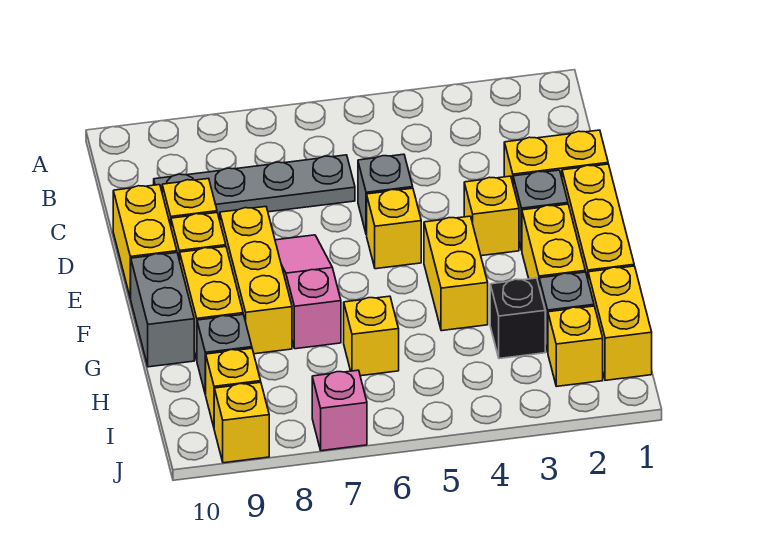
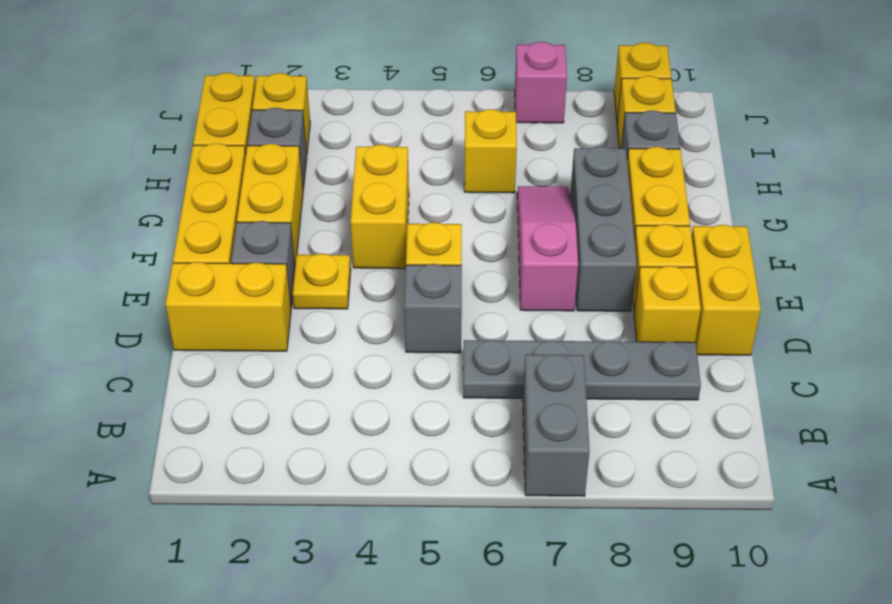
yellow brick E3 level 1 -> yellow plate E3 level 1
pink slope E7:G7 level 1 top G -> pink slope E7:G7 level 1 top E
yellow brick E8:G8 level 1 -> grey brick E8:G8 level 1
grey brick F10:G10 level 1 -> grey brick A7:B7 level 1
black brick H3 level 1 -> none

